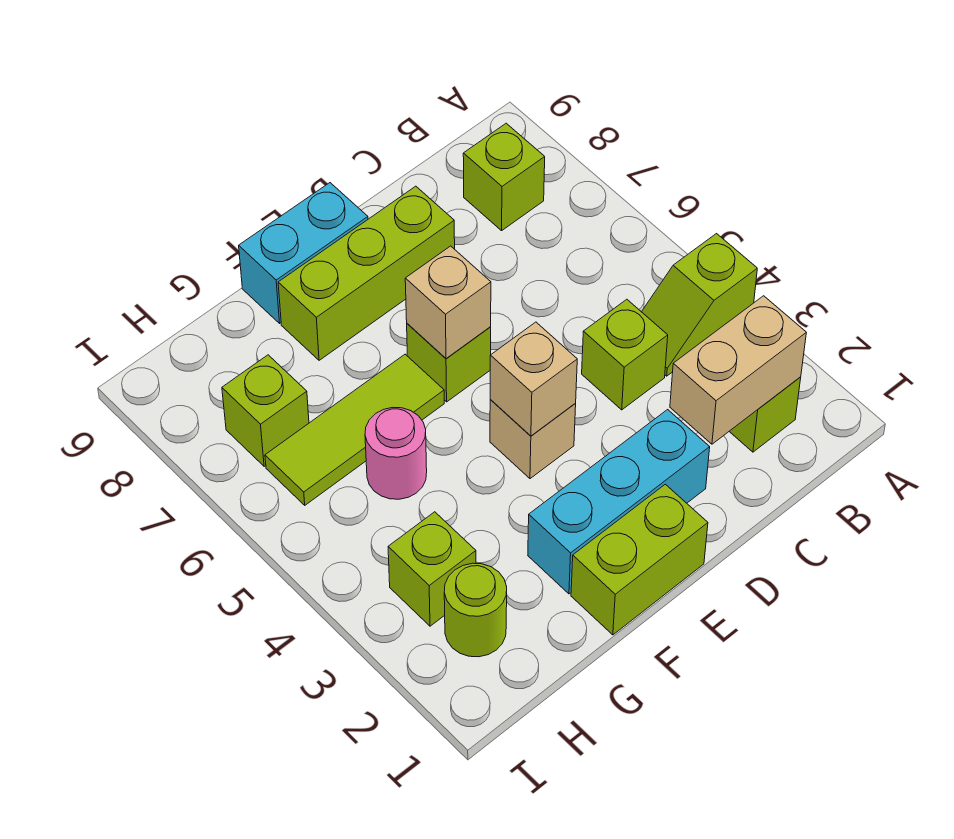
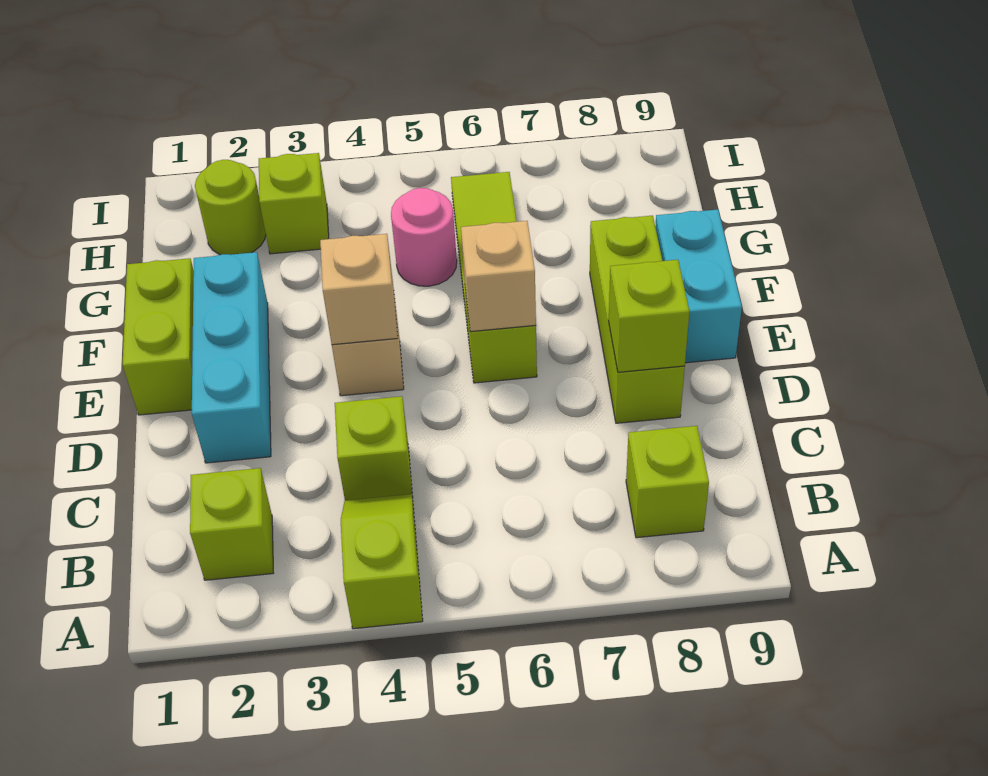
tan brick B2:C2 level 2 -> none
lime brick H7 level 1 -> lime brick D8 level 2

